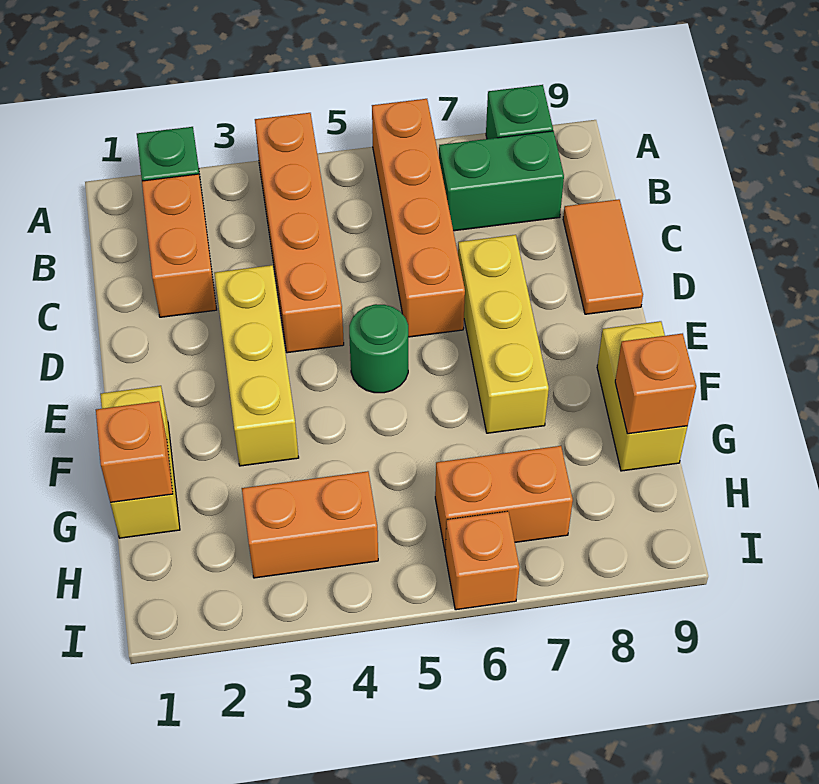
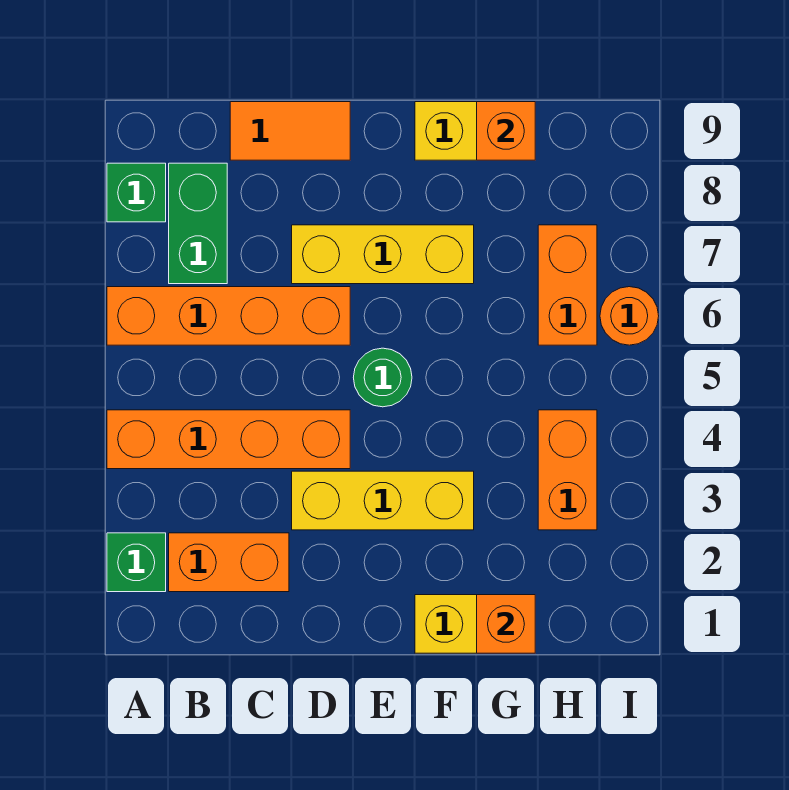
orange brick I6 level 1 -> orange round brick I6 level 1

